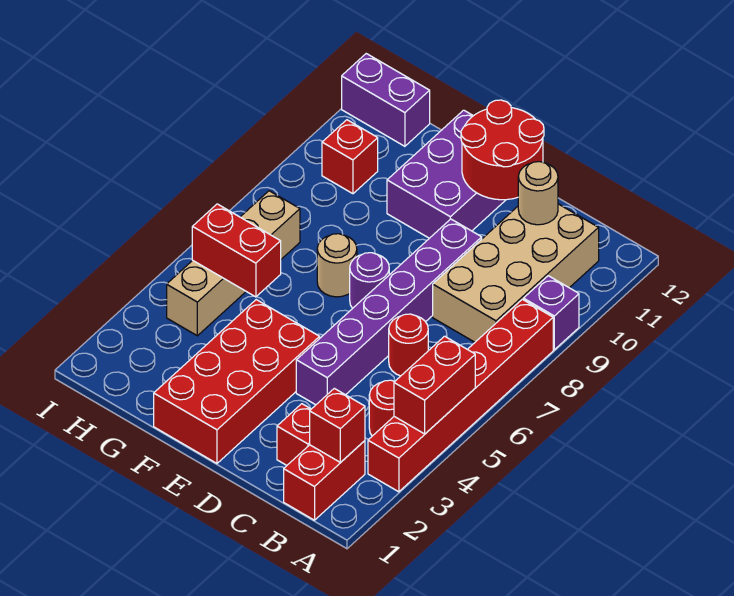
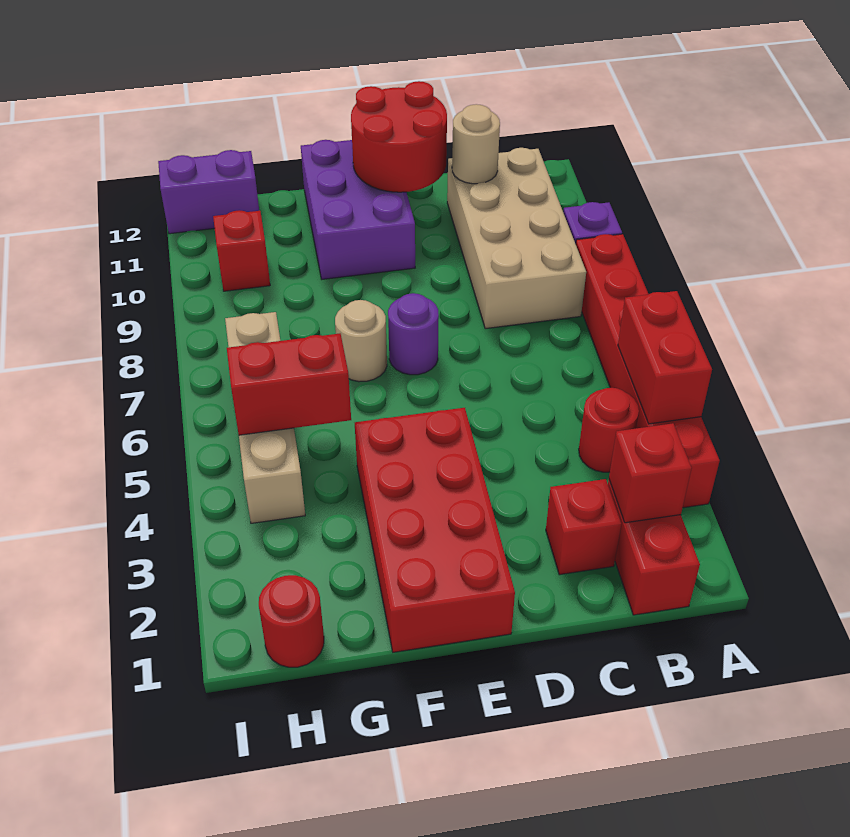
red round brick C6 level 1 -> red round brick H1 level 1
purple brick D4:D9 level 1 -> none

